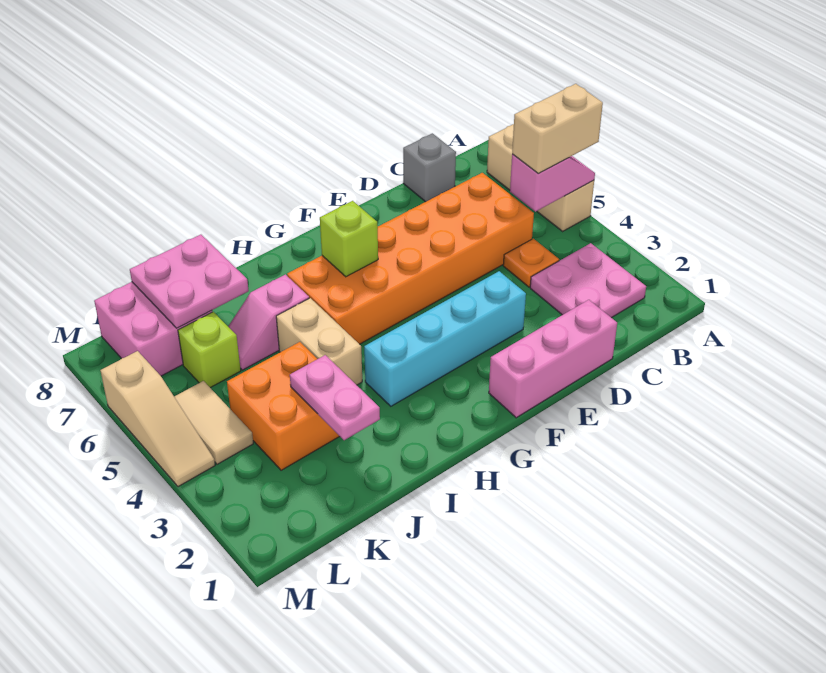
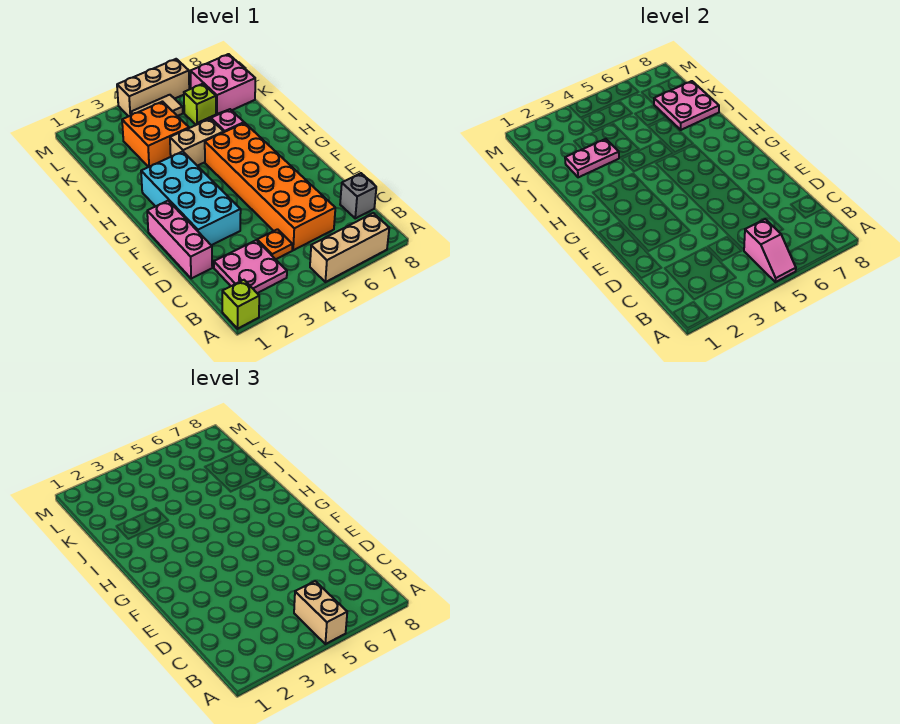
cyan brick E3:H3 level 1 -> cyan brick E2:H3 level 1
lime brick G6 level 2 -> lime brick A1 level 1
tan slope M4:M6 level 1 top 6 -> tan brick M4:M6 level 1

